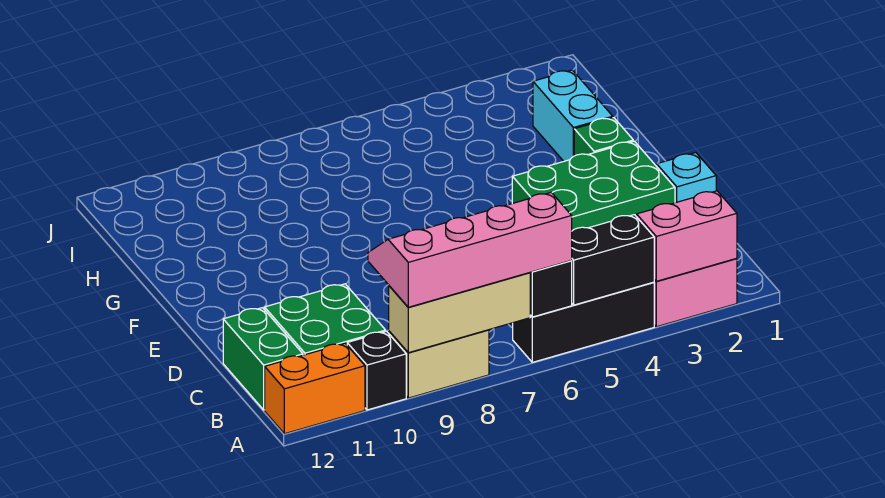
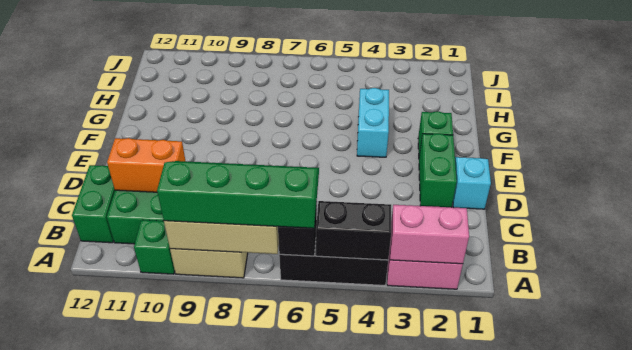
pink slope A6:B9 level 3 top A -> green slope A6:B9 level 3 top A
black brick A10 level 1 -> green brick A10 level 1
orange brick A11:A12 level 1 -> orange brick C10:C11 level 2
green brick D2:E4 level 1 -> green brick D2:E2 level 1
cyan brick G2:H2 level 1 -> cyan brick F4:G4 level 1

